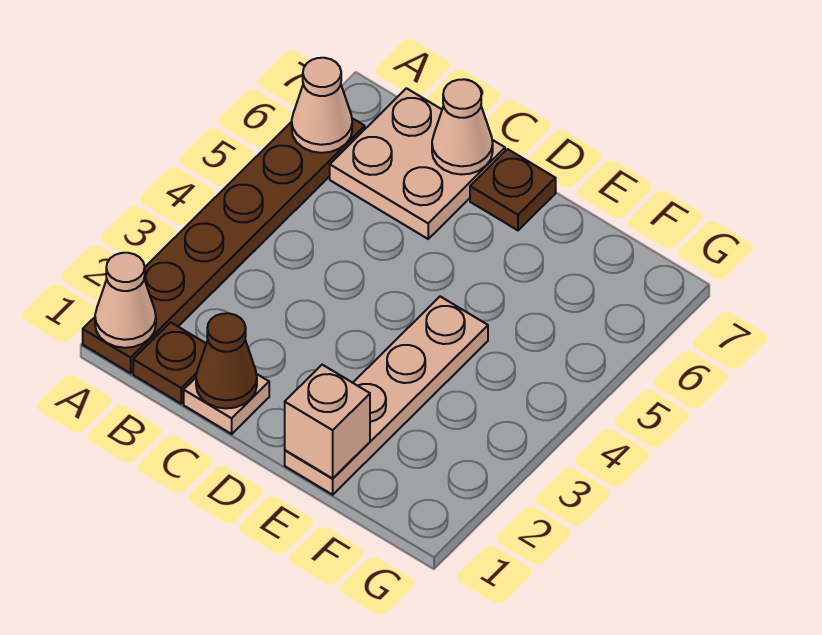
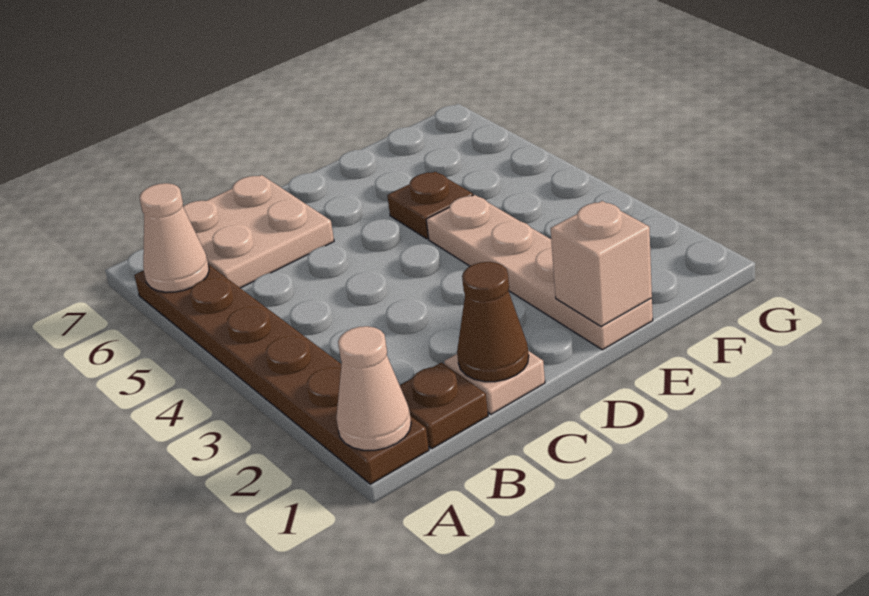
tan cone C7 level 2 -> none
brown plate D7 level 1 -> brown plate E5 level 1

